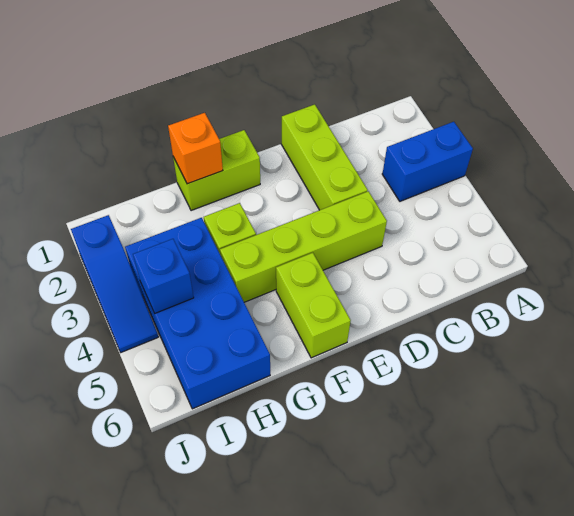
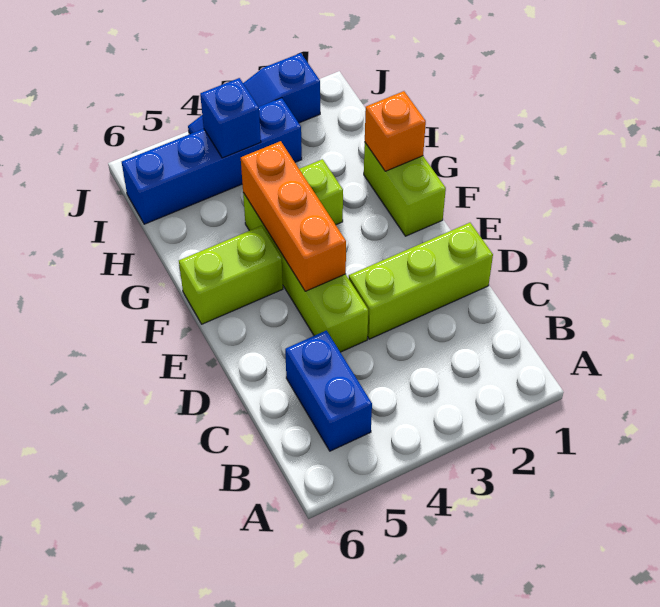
blue brick A3:B3 level 1 -> blue brick B5:C5 level 1
none -> orange brick E4:G4 level 2
blue brick H3:I6 level 1 -> blue brick I3:I6 level 1

